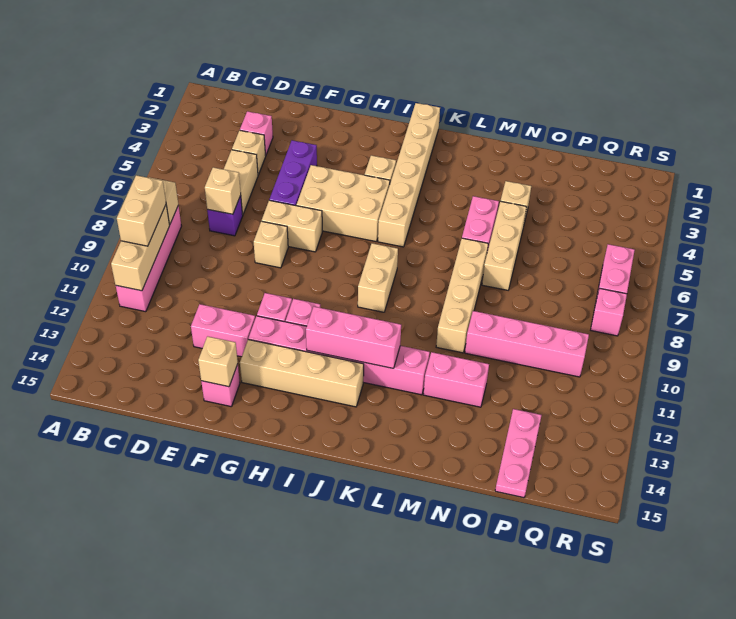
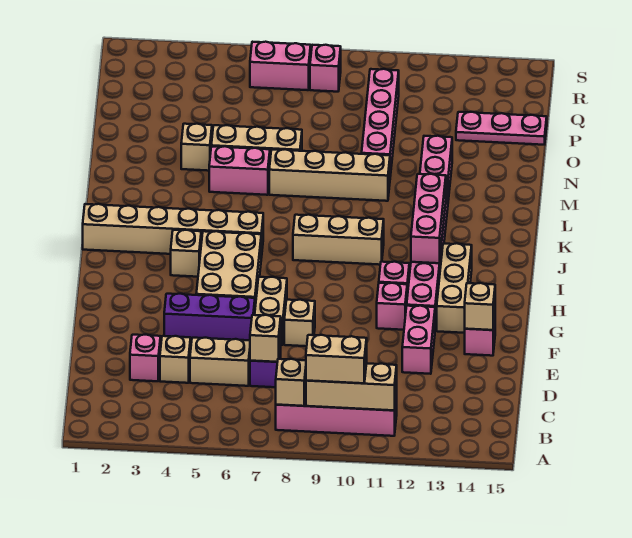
tan brick G13:J13 level 1 -> tan brick G13:I13 level 1
tan brick J8:J9 level 1 -> tan brick J8:J10 level 1

